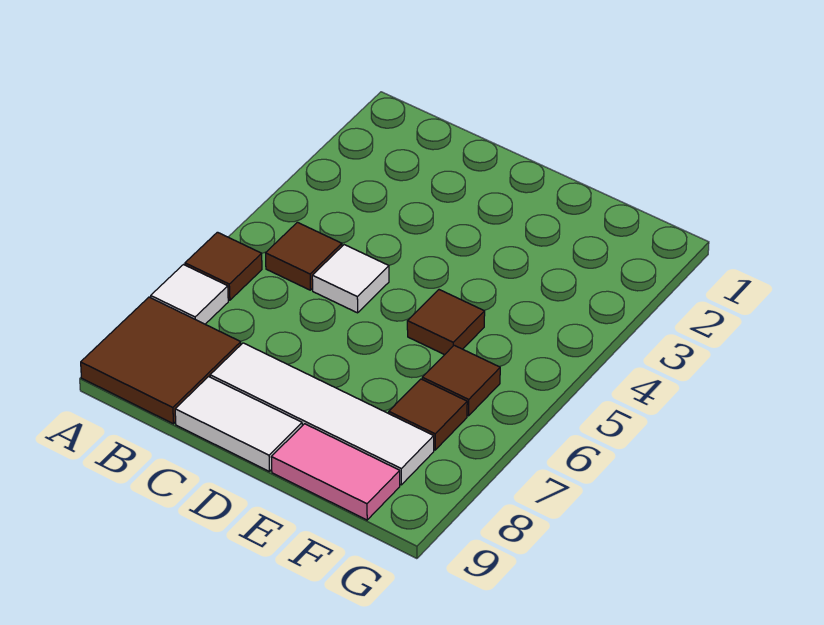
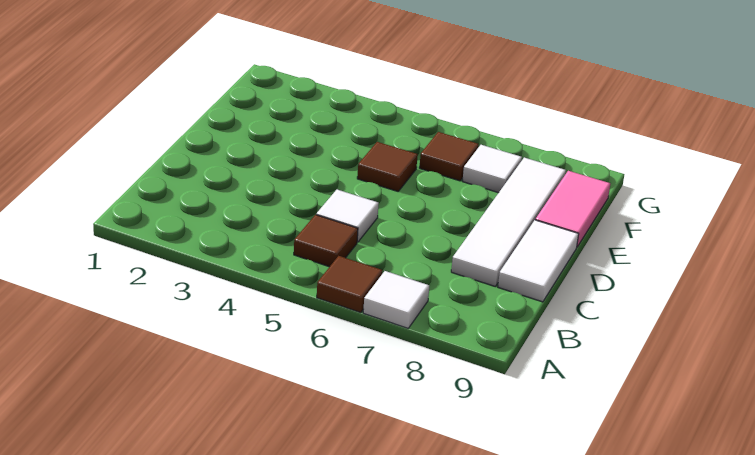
brown tile A8:B9 level 1 -> none
brown tile F7 level 1 -> white tile F7 level 1

